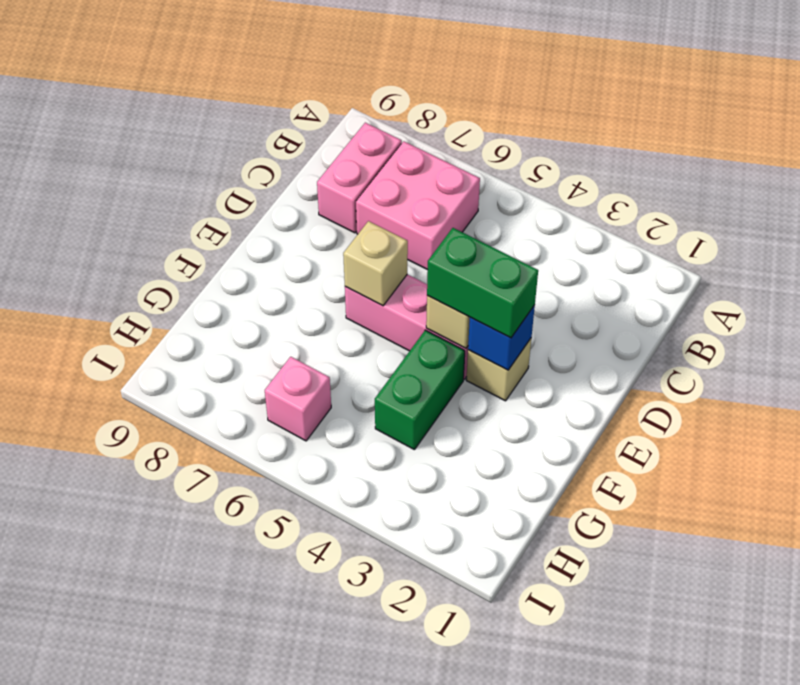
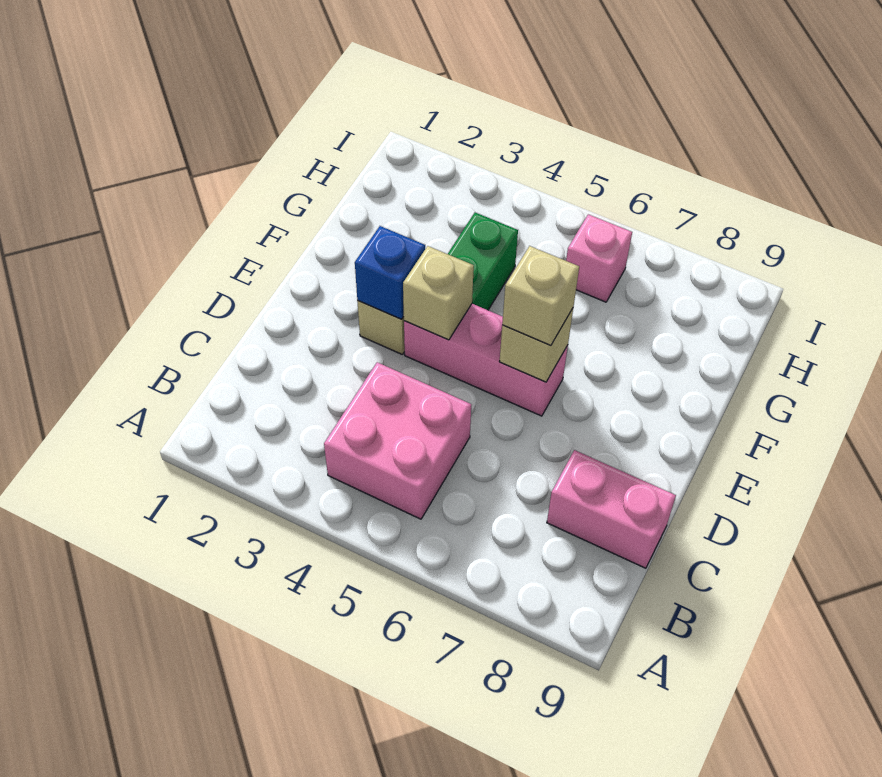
pink brick B6:C7 level 1 -> pink brick B4:C5 level 1
pink brick B8:C8 level 1 -> pink brick C8:C9 level 1
green brick E3:E4 level 3 -> none
none -> tan brick E6 level 3

